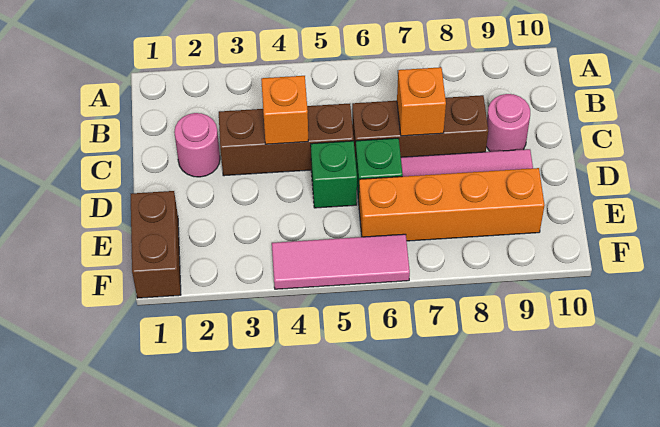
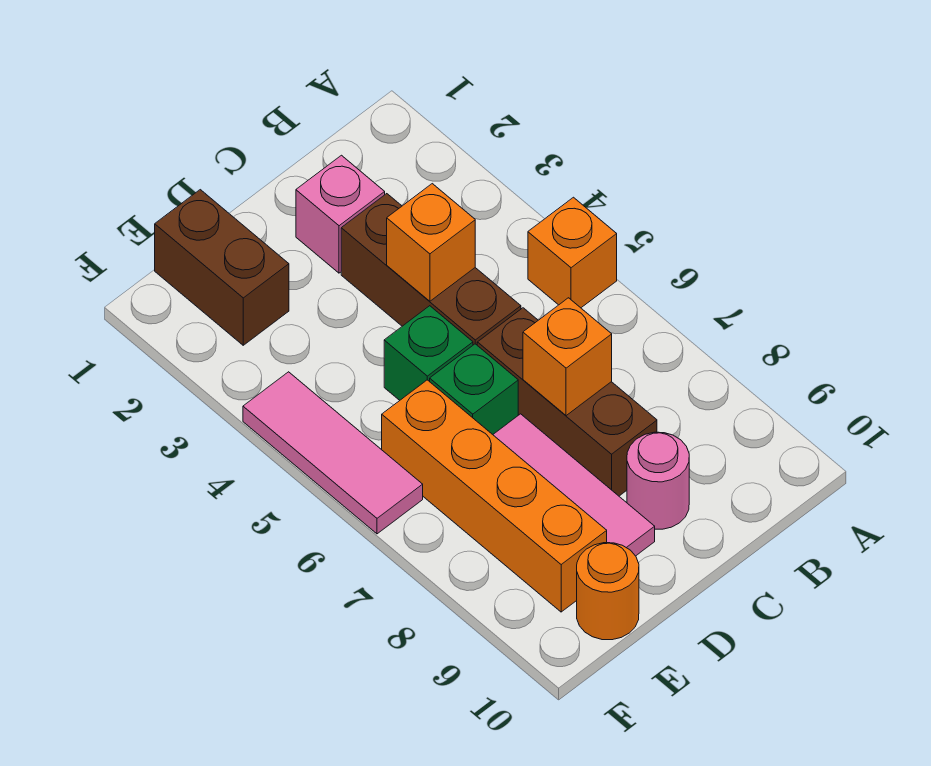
none -> orange brick A5 level 1
pink round brick C2 level 1 -> pink brick C2 level 1
brown brick E1:F1 level 1 -> brown brick E1:E2 level 1
none -> orange round brick E10 level 1

